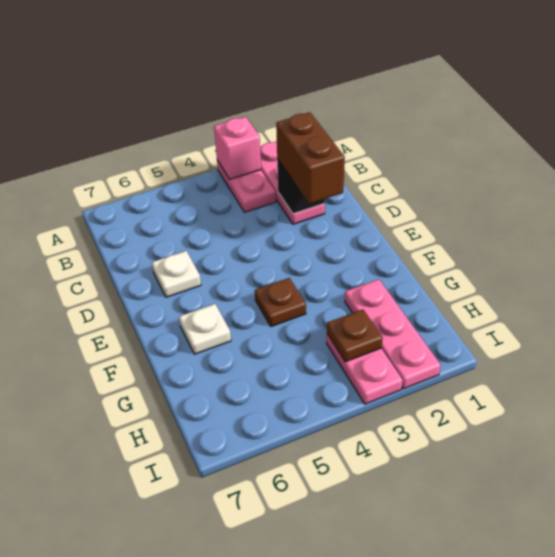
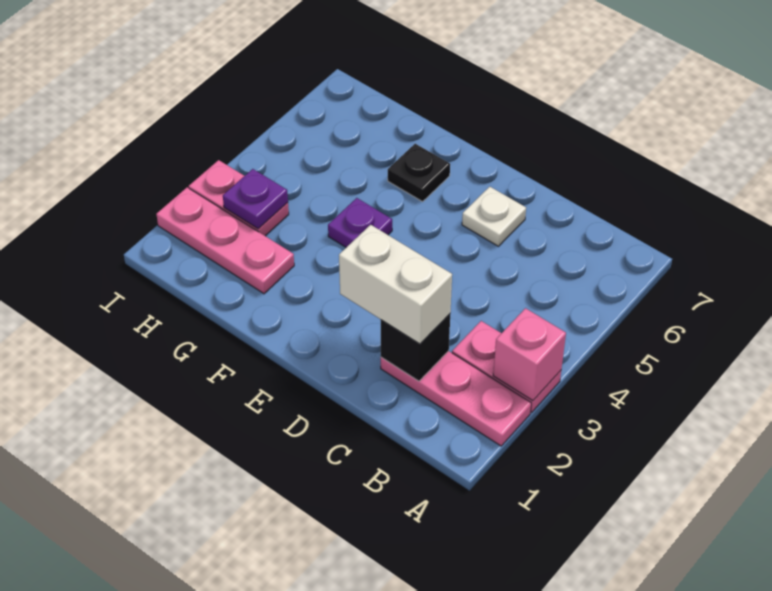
brown brick C2:D2 level 3 -> white brick C2:D2 level 3
brown plate F4 level 1 -> purple plate F4 level 1
white plate F6 level 1 -> black plate F6 level 1
brown plate H3 level 2 -> purple plate H3 level 2

